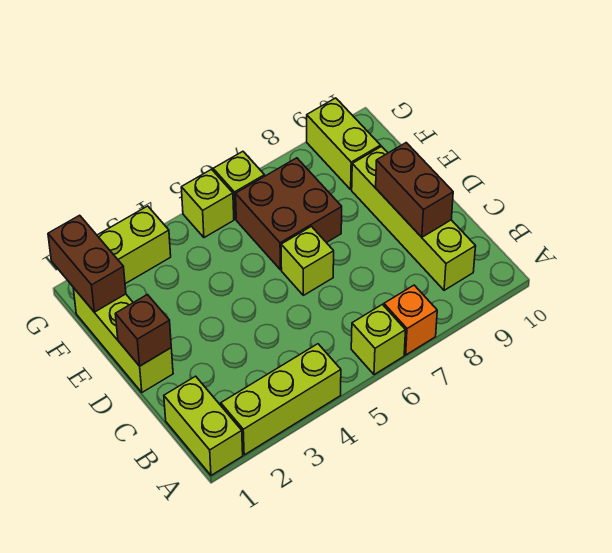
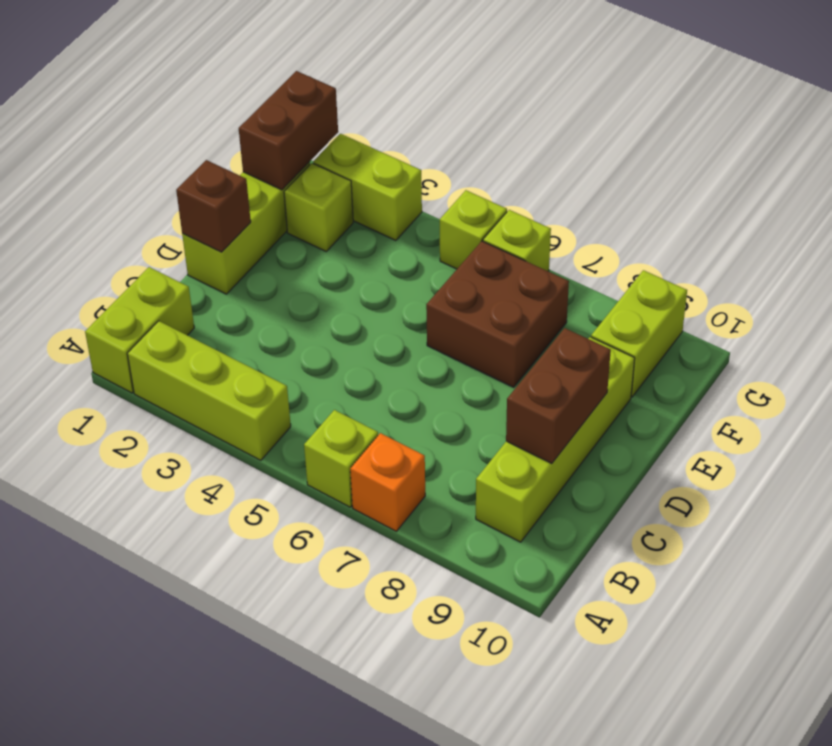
lime brick D6 level 1 -> lime brick F2 level 1

